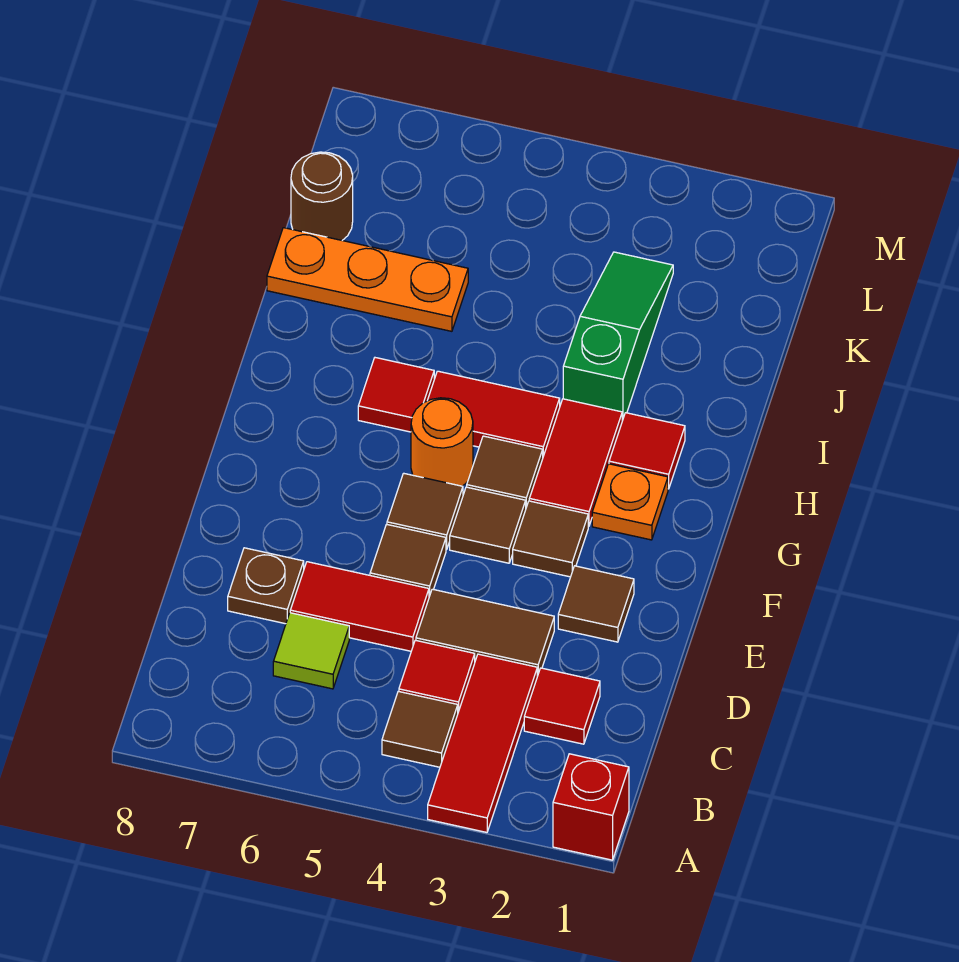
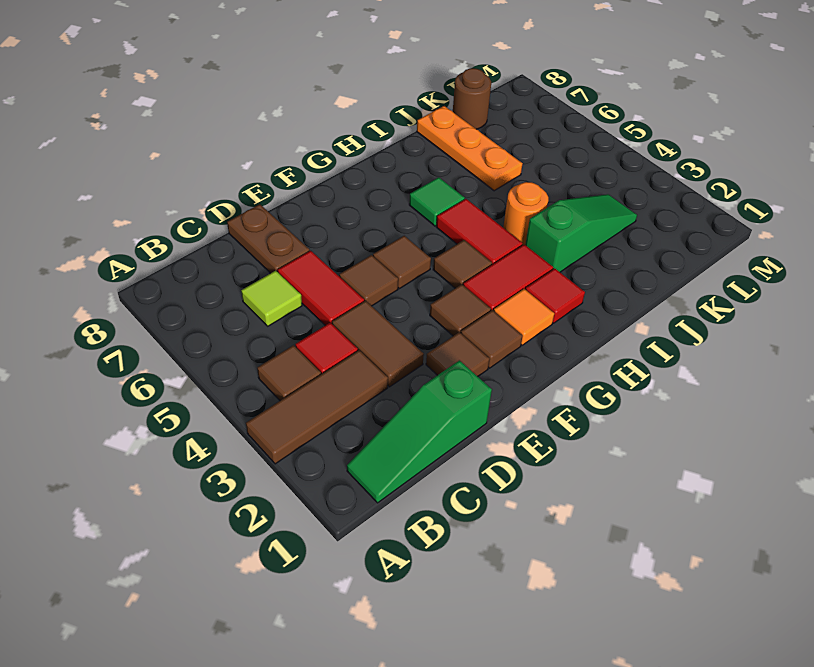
red brick A1 level 1 -> none
red tile A3:C3 level 1 -> brown tile A3:C3 level 1
none -> green slope B1:D1 level 1 top D
red tile C2 level 1 -> none
brown plate D7 level 1 -> brown plate D7:D8 level 1
brown tile F4 level 1 -> brown tile F2 level 1
orange plate G2 level 1 -> orange tile G2 level 1
orange round brick G5 level 1 -> orange round brick I4 level 1
red tile H6 level 1 -> green tile H6 level 1

